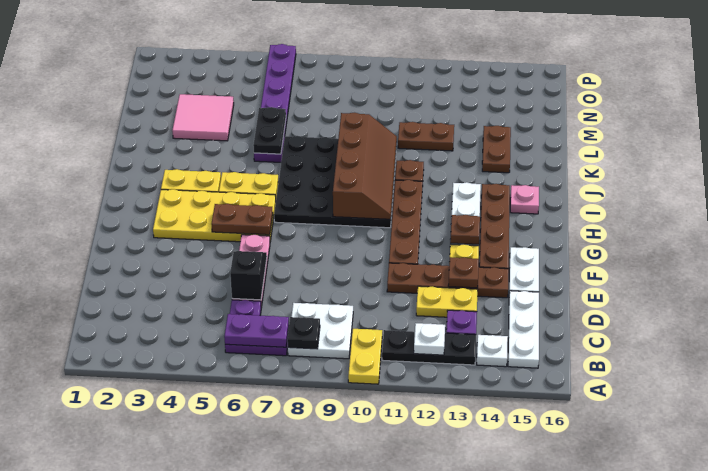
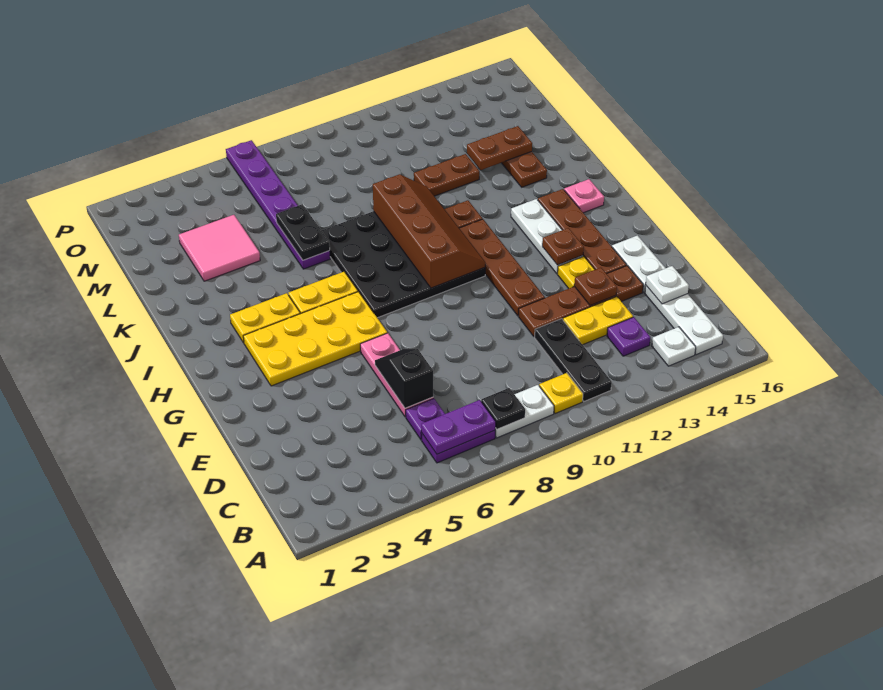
yellow plate A10:B10 level 1 -> yellow plate B10 level 1
white plate B8:C9 level 1 -> white plate B8:B9 level 1
black plate B11:B13 level 1 -> black plate B11:D11 level 1
white plate B12 level 2 -> white plate D15 level 2
brown plate G5:G6 level 2 -> brown plate L13:L14 level 2

